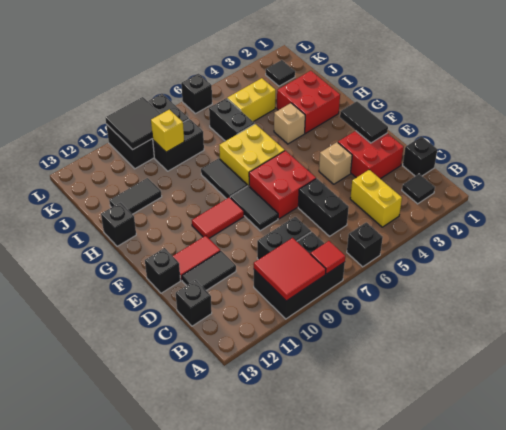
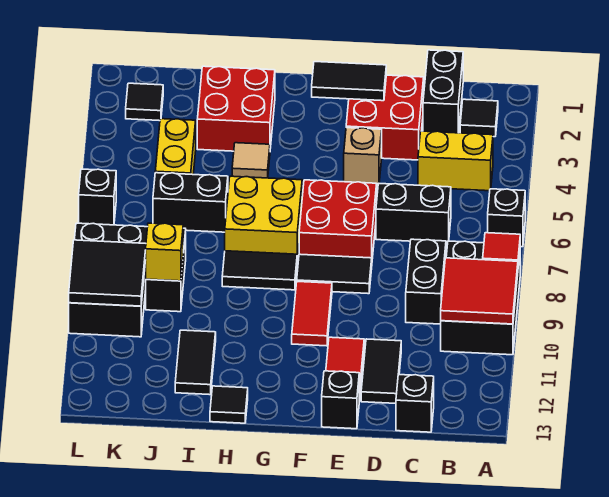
black brick C1 level 1 -> black brick C1:C2 level 1
tan brick H4 level 1 -> tan tile H4 level 1
black brick H13 level 1 -> black tile H13 level 1

